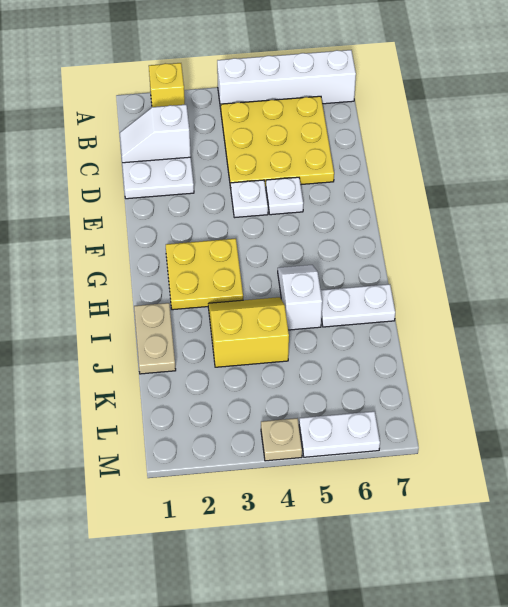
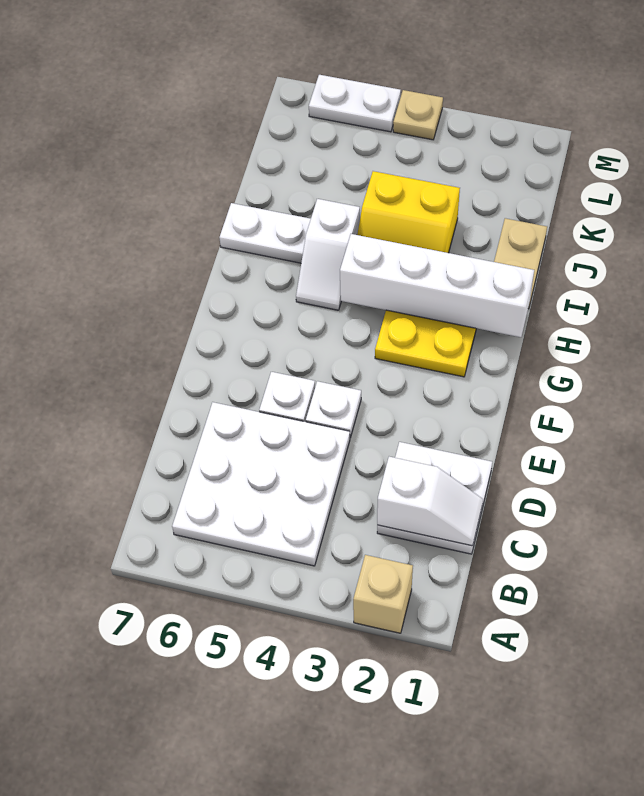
yellow brick A2 level 1 -> tan brick A2 level 1
white brick A4:A7 level 1 -> white brick H1:H4 level 2
yellow plate B4:D6 level 1 -> white plate B4:D6 level 1

